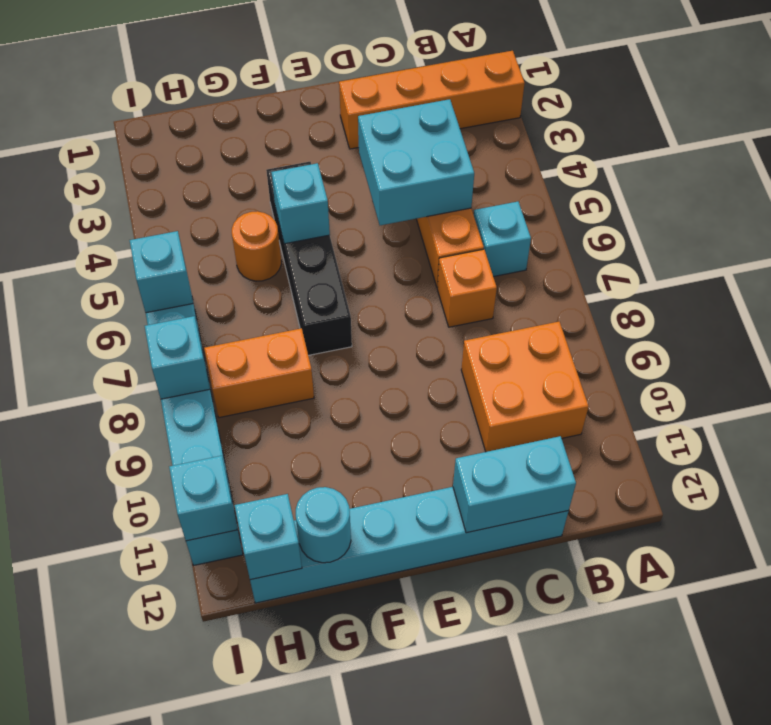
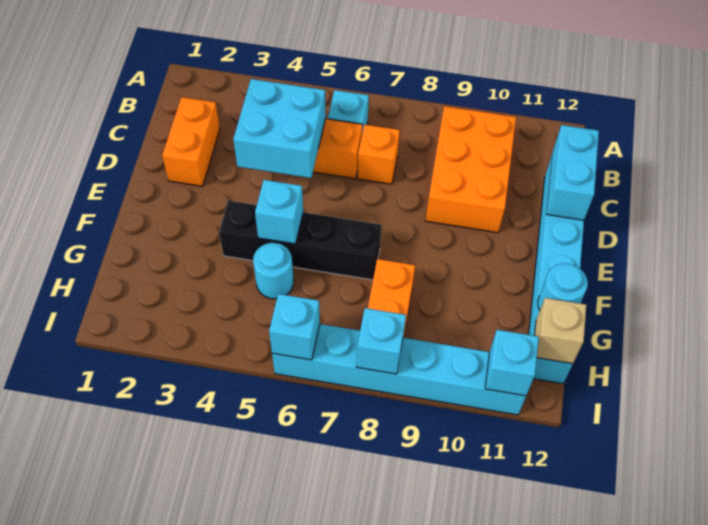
orange brick A2:D2 level 1 -> orange brick C2:D2 level 1
orange brick B9:C10 level 1 -> orange brick B9:D10 level 1
orange round brick G5 level 1 -> cyan round brick G5 level 1
cyan brick H12 level 2 -> tan brick H12 level 2

